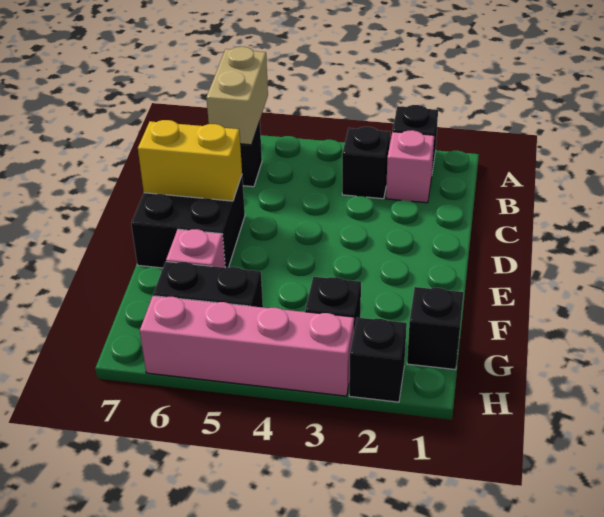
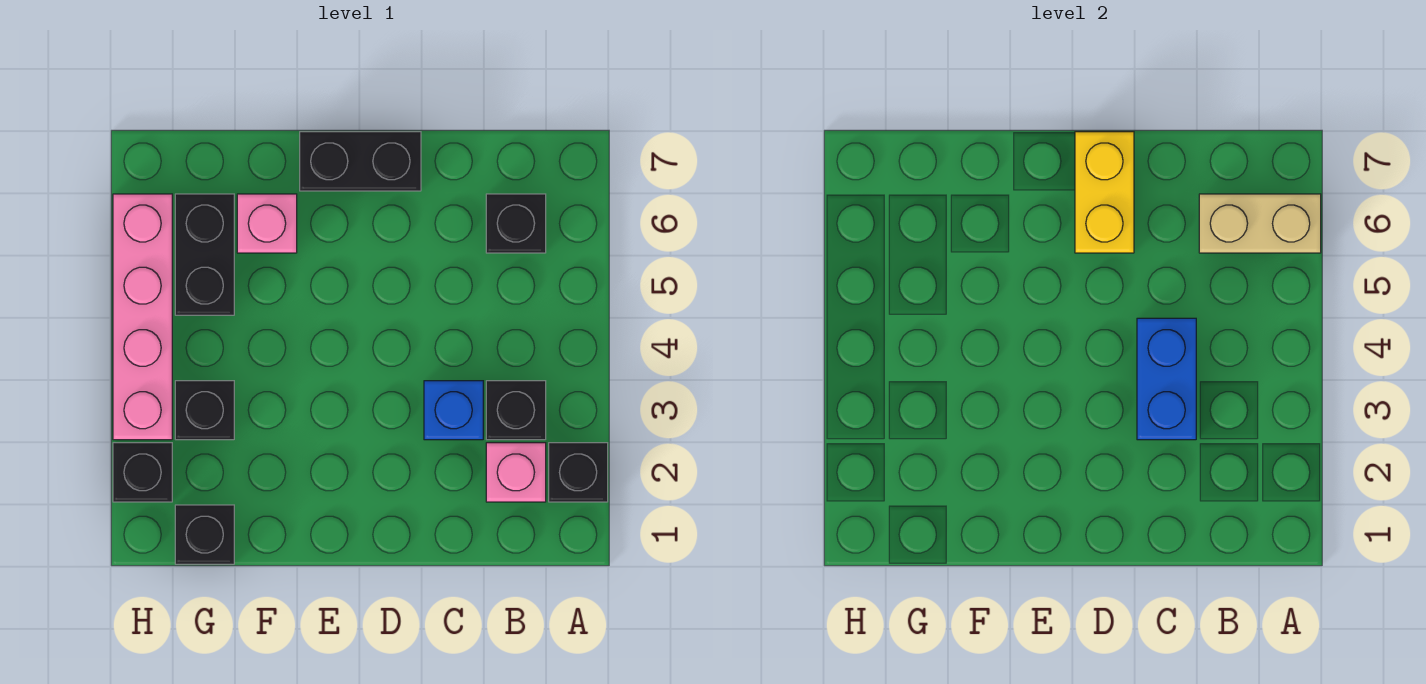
none -> blue brick C3 level 1
none -> blue brick C3:C4 level 2
black brick D6:E7 level 1 -> black brick D7:E7 level 1

